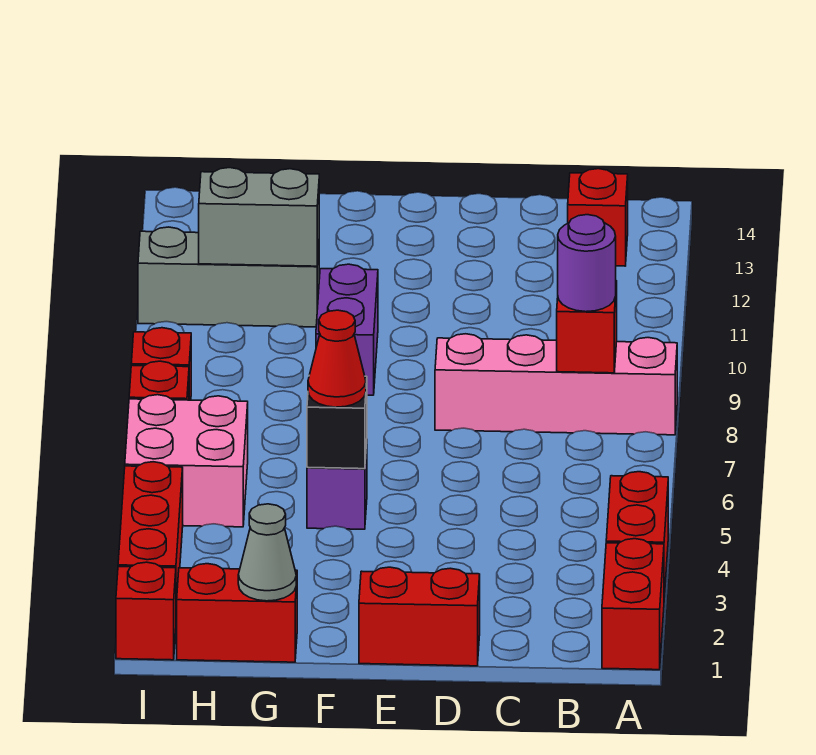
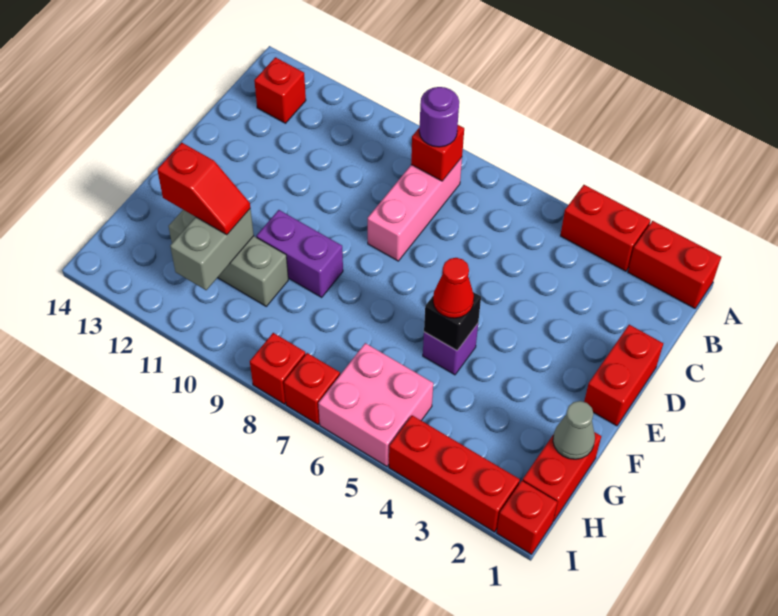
pink brick A8:D8 level 1 -> pink brick B8:D8 level 1
grey brick G11:I11 level 1 -> grey brick G10:G12 level 1
none -> red slope G11:G12 level 3 top 12

